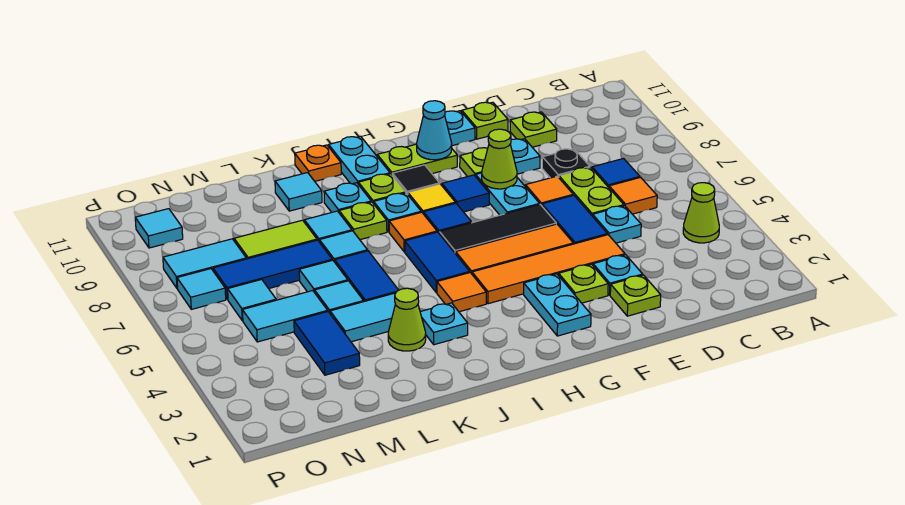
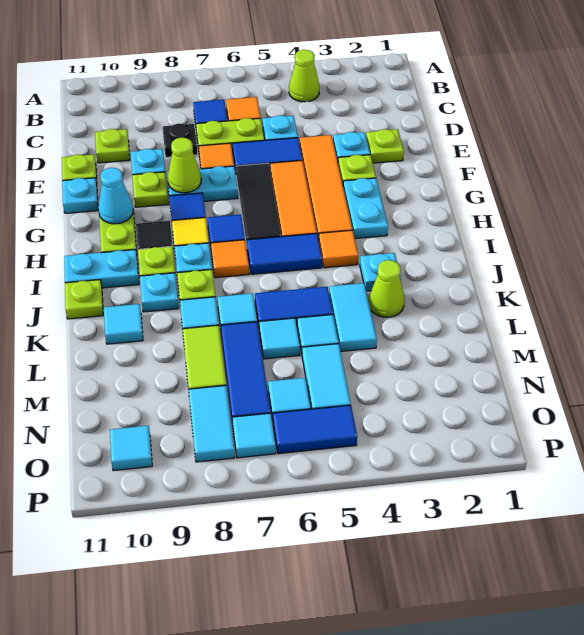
cyan plate G2:G3 level 1 -> cyan plate G3:H3 level 1
orange plate J11 level 1 -> lime plate J11 level 1
blue tile M3:M4 level 1 -> blue tile O5:O6 level 1

